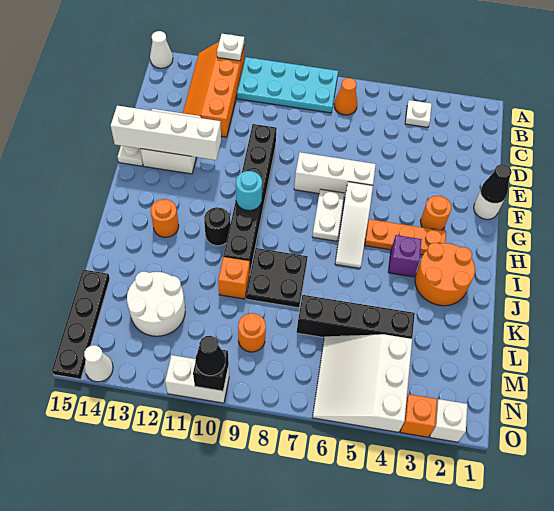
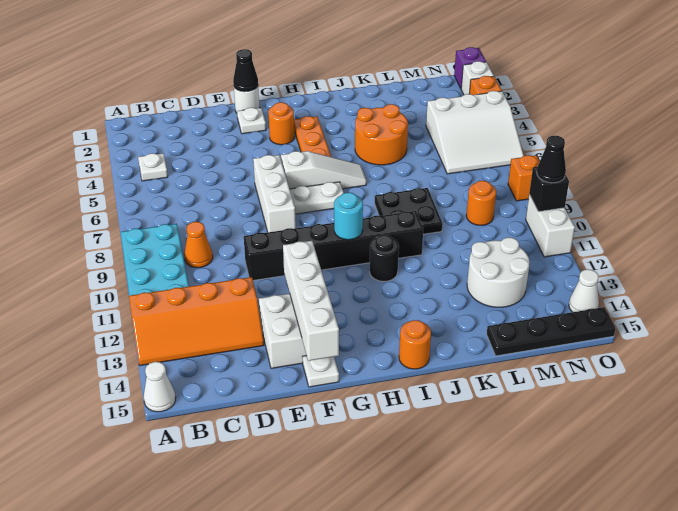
white plate A12 level 2 -> white plate F2 level 1
orange cone B7 level 1 -> orange cone C9 level 1
orange round brick I2:J3 level 1 -> orange round brick J4:K5 level 1
purple brick I4 level 1 -> purple brick O1 level 1
orange round brick I13 level 1 -> orange round brick I15 level 1
orange brick K10 level 1 -> orange brick O8 level 1
black brick L4:L7 level 1 -> none

